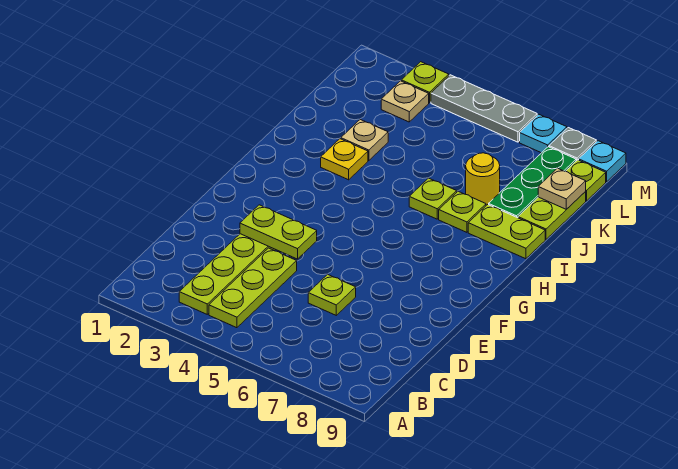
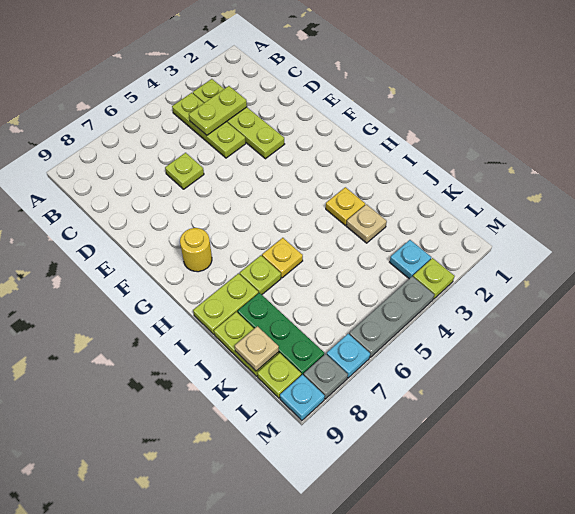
lime plate E3:E4 level 2 -> lime plate C3:C4 level 2
lime plate I6 level 1 -> yellow plate I6 level 1
yellow round brick J7 level 1 -> yellow round brick G8 level 1
tan plate L3 level 1 -> cyan plate L3 level 1

